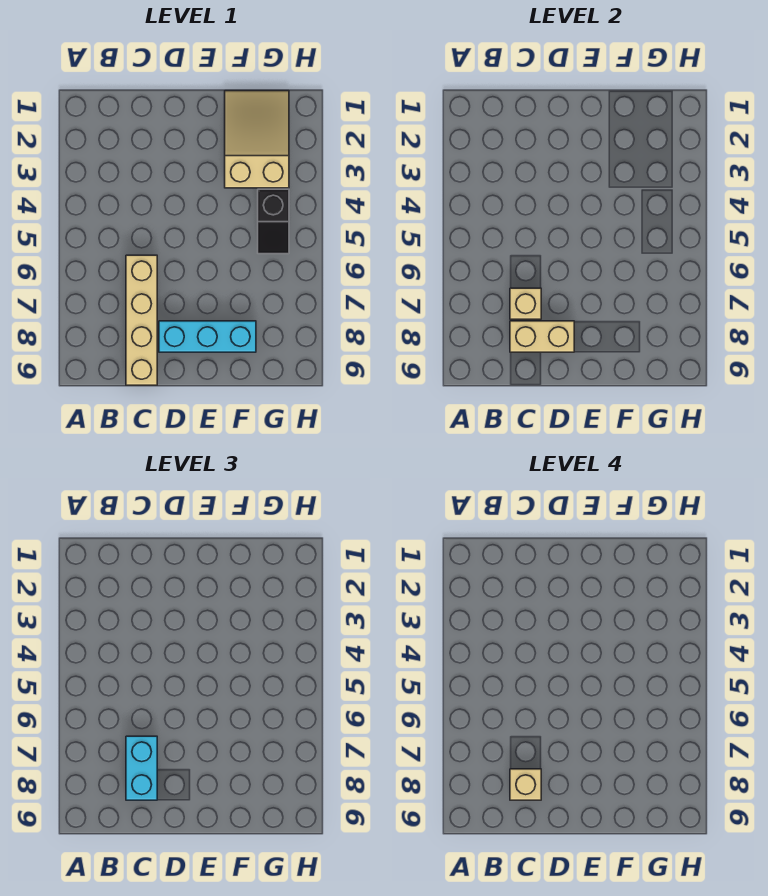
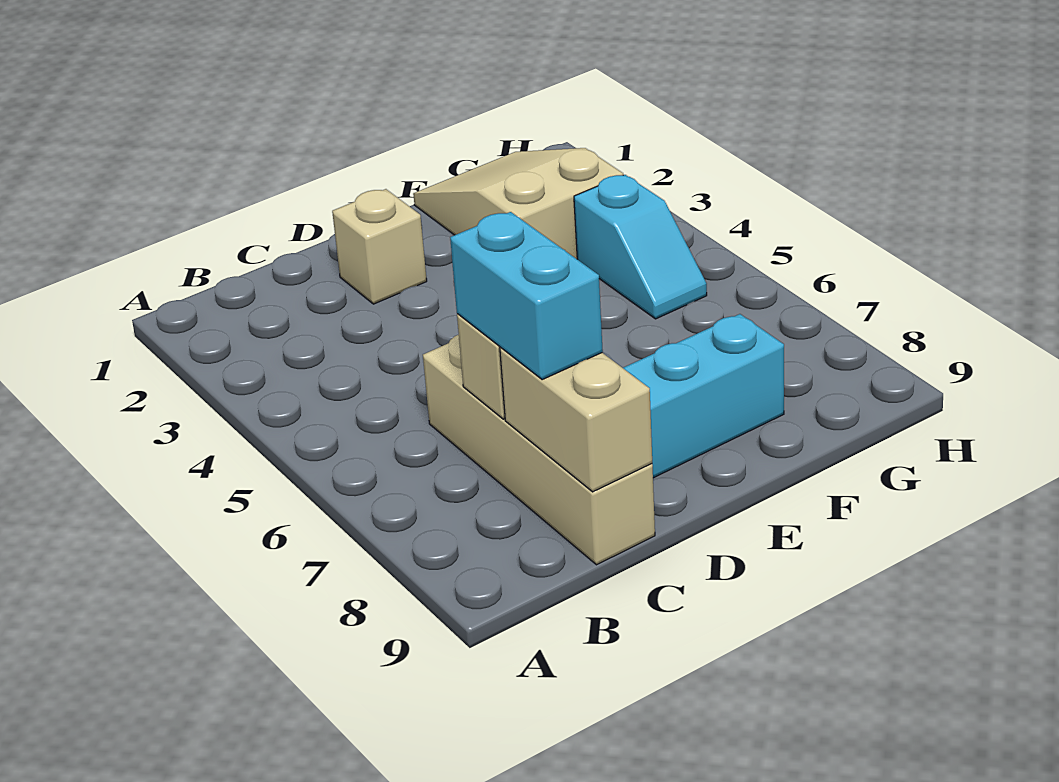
tan brick C8:D8 level 2 -> tan brick C8:C9 level 2
tan brick C8 level 4 -> tan brick D2 level 1
black slope G4:G5 level 1 top 4 -> cyan slope G4:G5 level 1 top 4

